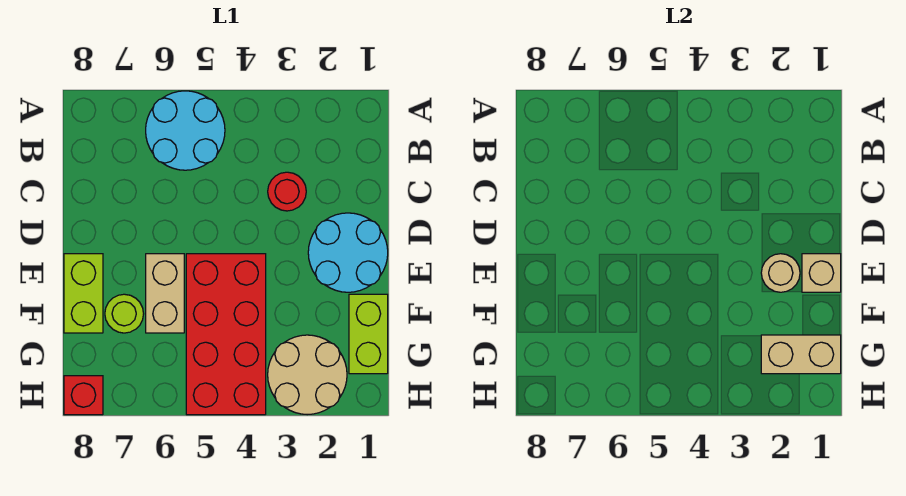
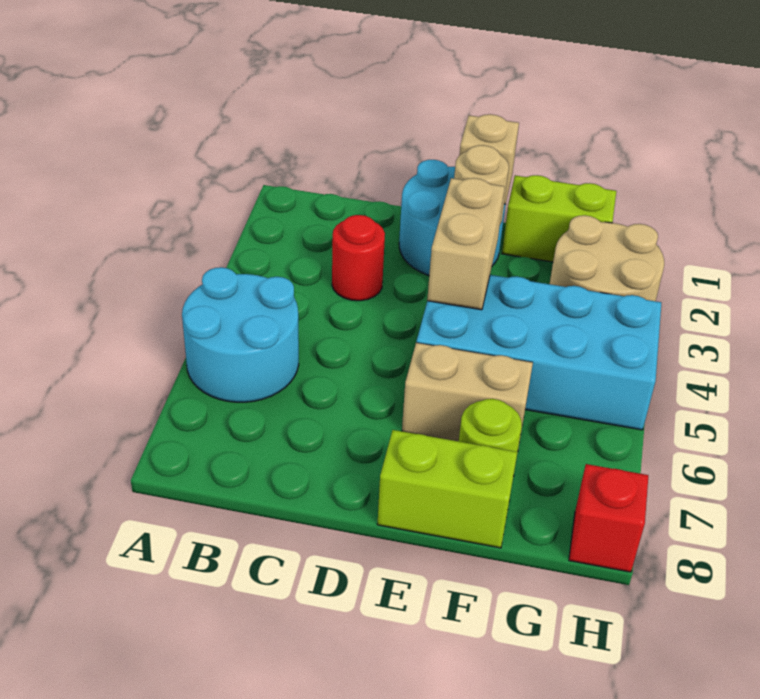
red brick E4:H5 level 1 -> cyan brick E4:H5 level 1
tan brick G1:G2 level 2 -> tan brick E3:E4 level 2

